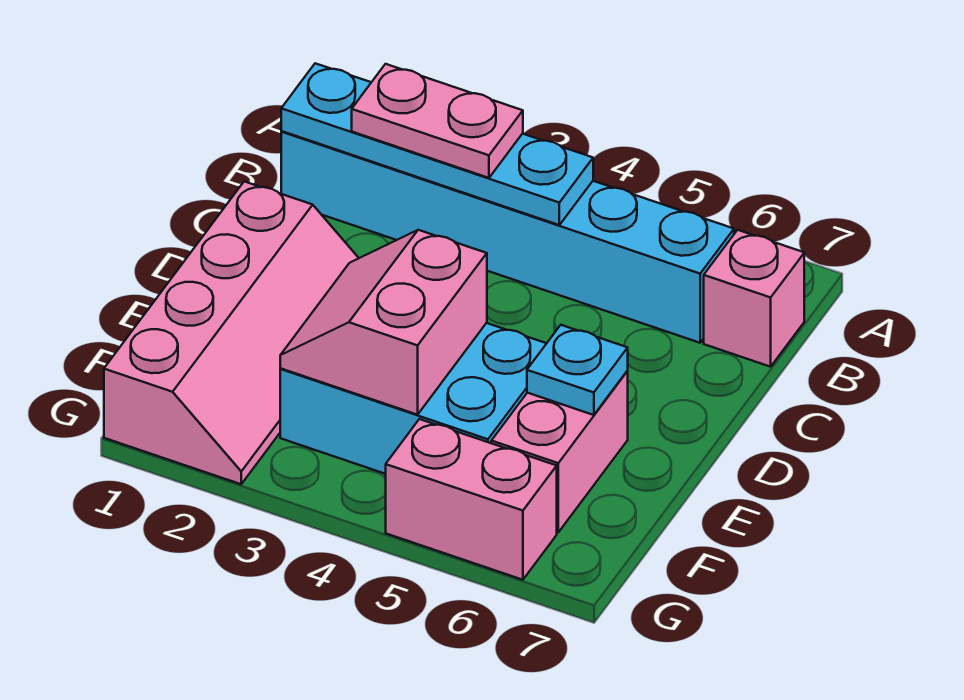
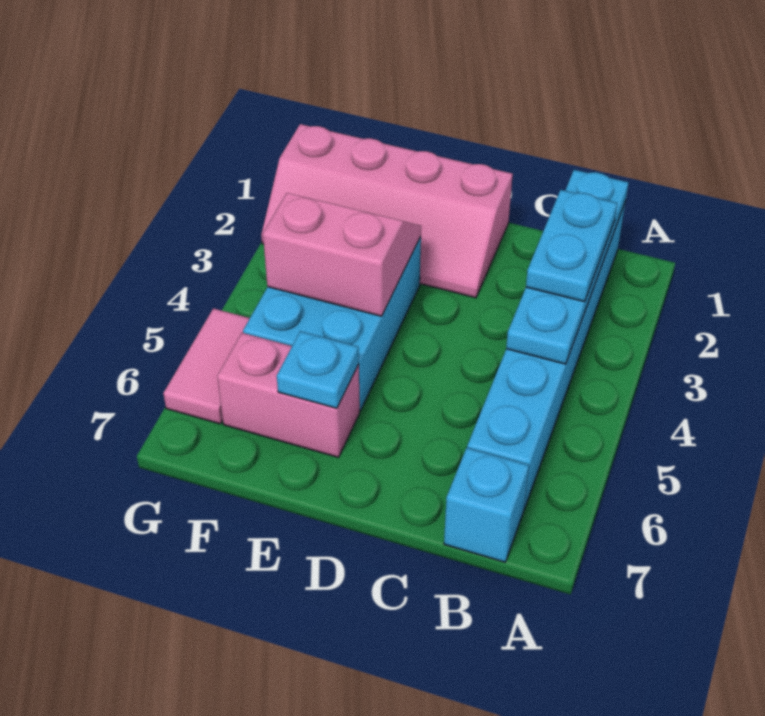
pink plate B2:B3 level 3 -> cyan plate B2:B3 level 3
pink brick B7 level 1 -> cyan brick B7 level 1
pink brick G5:G6 level 1 -> pink tile G5:G6 level 1

